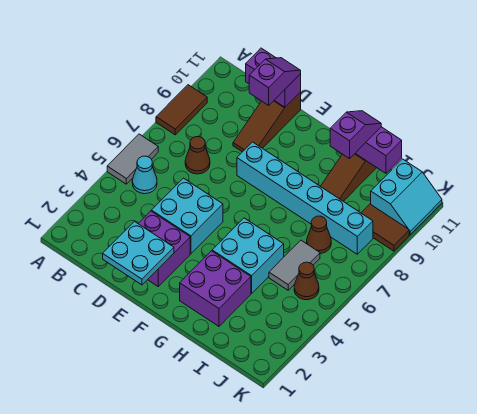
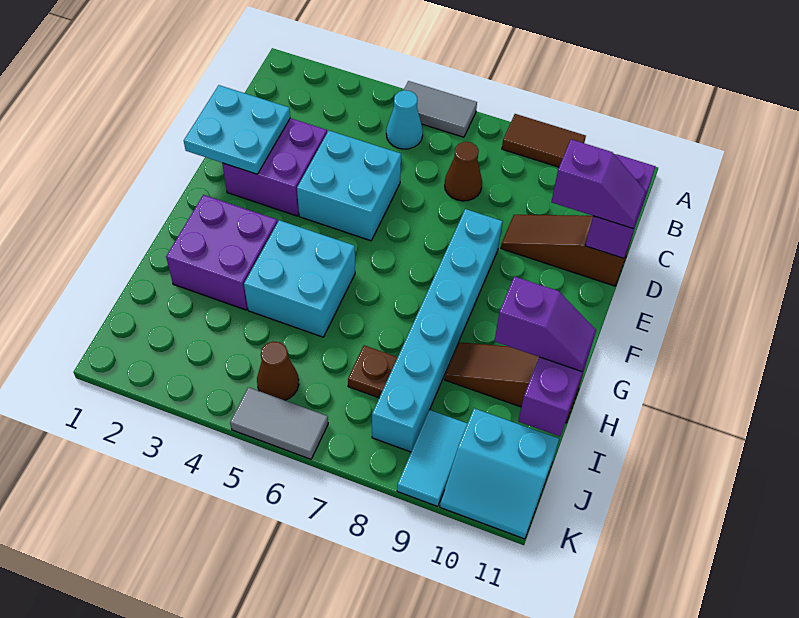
grey tile I5:I6 level 1 -> grey tile K5:K6 level 1
brown cone I7 level 1 -> brown plate I7 level 1
brown tile J9:K9 level 1 -> cyan tile J9:K9 level 1

